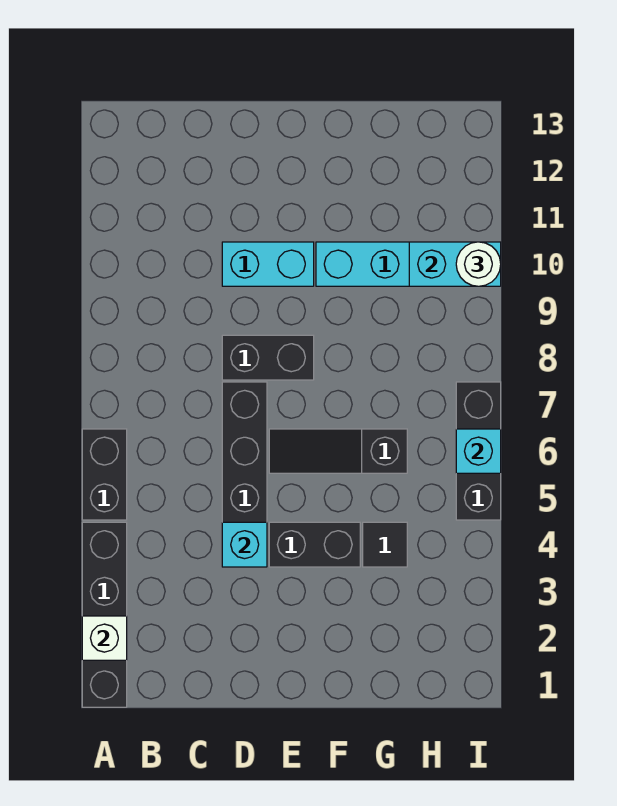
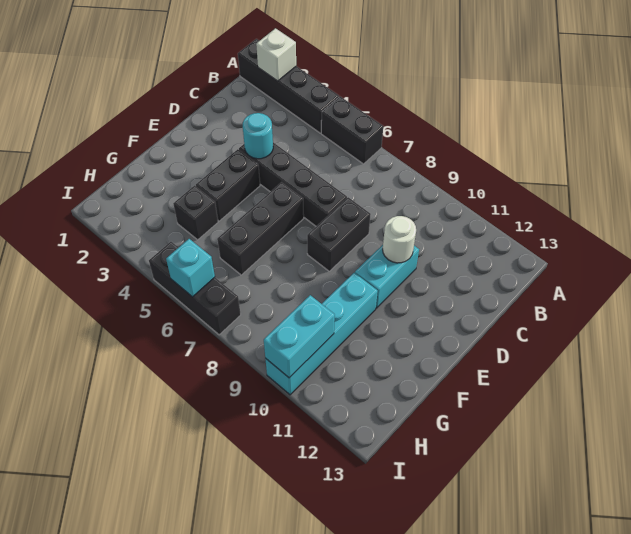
cyan brick D4 level 2 -> cyan round brick D4 level 2
black slope E6:G6 level 1 top G -> black brick E6:G6 level 1
black tile G4 level 1 -> black brick G4 level 1
white round brick I10 level 3 -> white round brick D10 level 2

